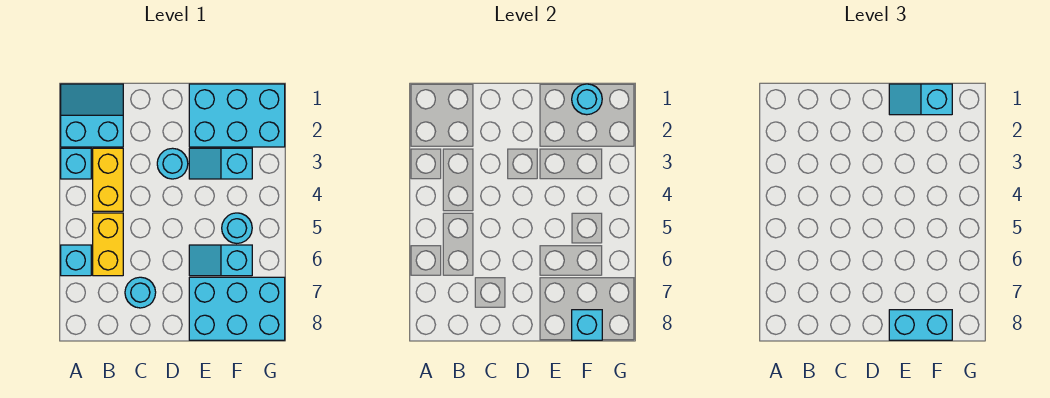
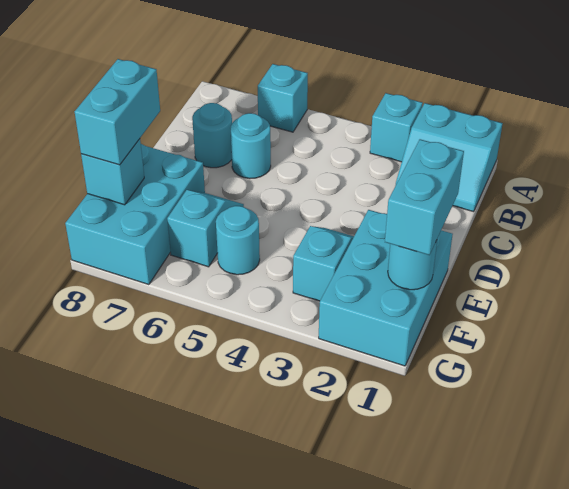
cyan slope A1:B2 level 1 top 2 -> cyan slope A1:B2 level 1 top A
yellow brick B3:B4 level 1 -> none
yellow brick B5:B6 level 1 -> none
cyan round brick D3 level 1 -> cyan round brick C6 level 1
cyan slope E1:F1 level 3 top F -> cyan brick E1:F1 level 3

